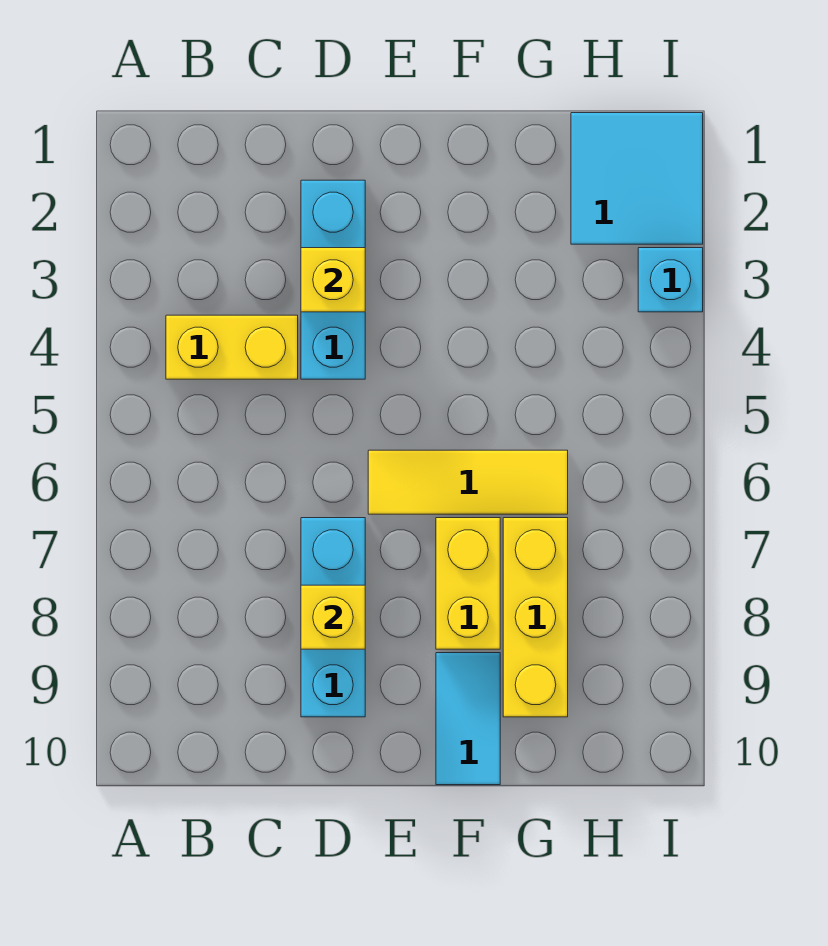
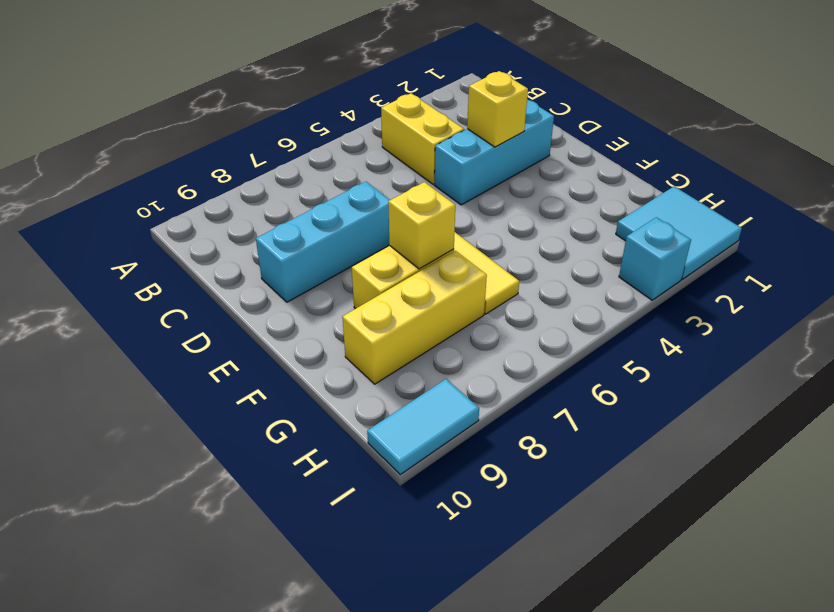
yellow brick D8 level 2 -> yellow brick F7 level 2
cyan tile F9:F10 level 1 -> cyan tile I9:I10 level 1

